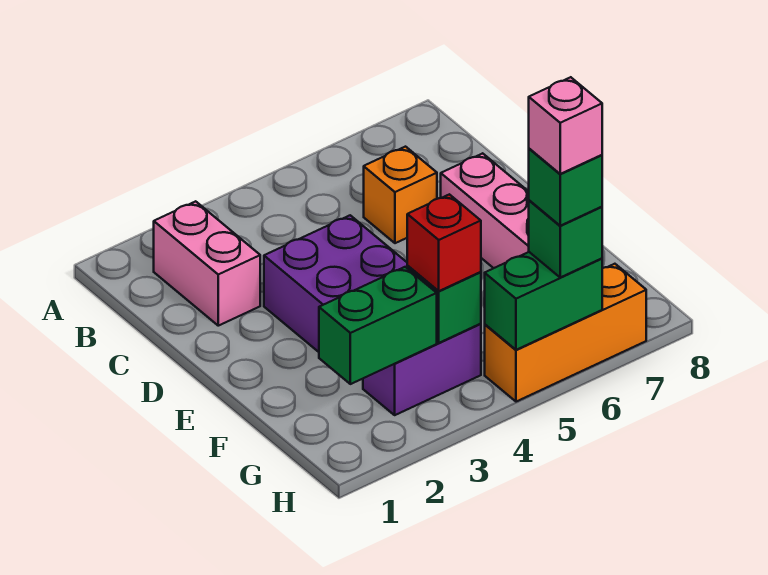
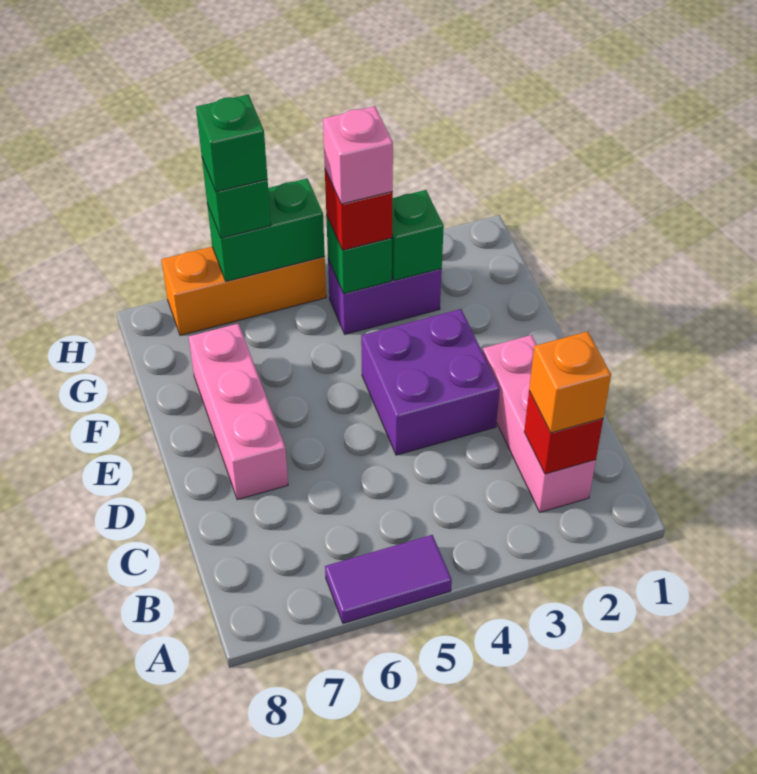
none -> purple tile A5:A6 level 1
pink brick B2:C2 level 1 -> pink brick B2:D2 level 1
none -> red brick B2 level 2
orange brick C6 level 1 -> orange brick B2 level 3
green brick G2:G3 level 2 -> green brick G3 level 2
pink brick H6 level 5 -> pink brick G4 level 4

